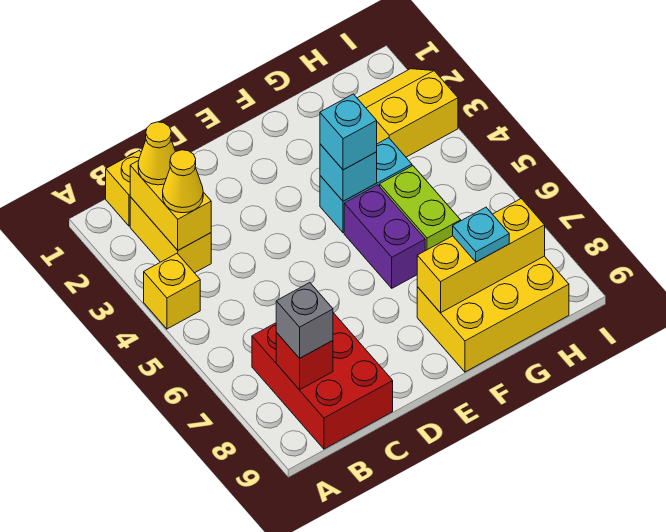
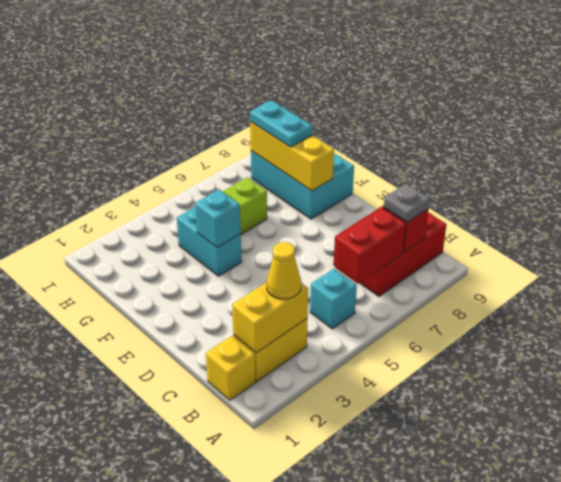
yellow brick A4 level 1 -> none
yellow cone B2 level 3 -> none
none -> red brick B6:B7 level 2
grey brick B8 level 3 -> grey plate B8 level 3
cyan brick F4 level 3 -> cyan brick B5 level 1
purple brick F5:F6 level 1 -> none
yellow brick F8:H9 level 1 -> cyan brick F8:H9 level 1
cyan plate G8 level 3 -> cyan plate G8:H8 level 3
yellow slope H2:I3 level 1 top 3 -> none

